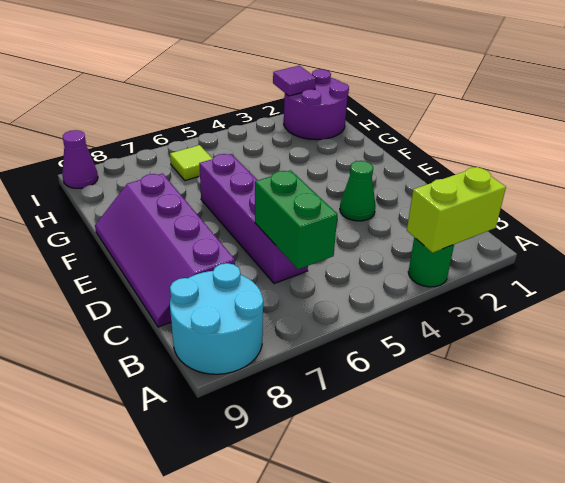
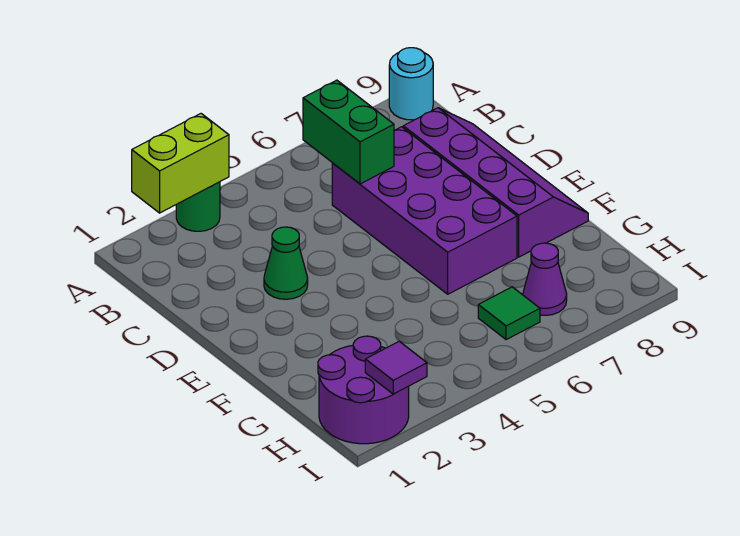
cyan round brick A8:B9 level 1 -> cyan round brick A9 level 1
purple brick C6:F6 level 1 -> purple brick C6:F7 level 1
lime tile H6 level 1 -> green tile H6 level 1
purple cone I9 level 1 -> purple cone H7 level 1

